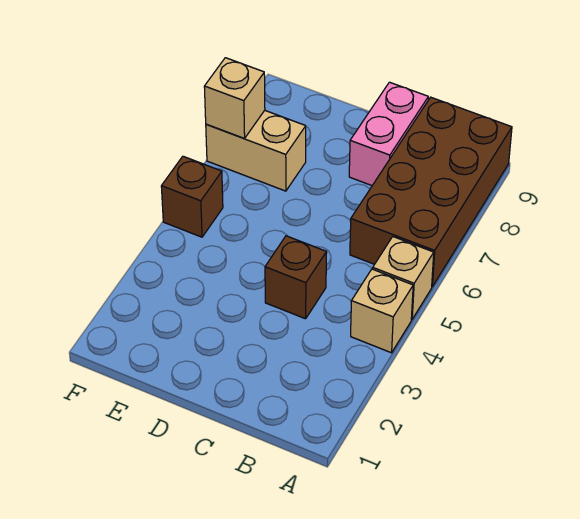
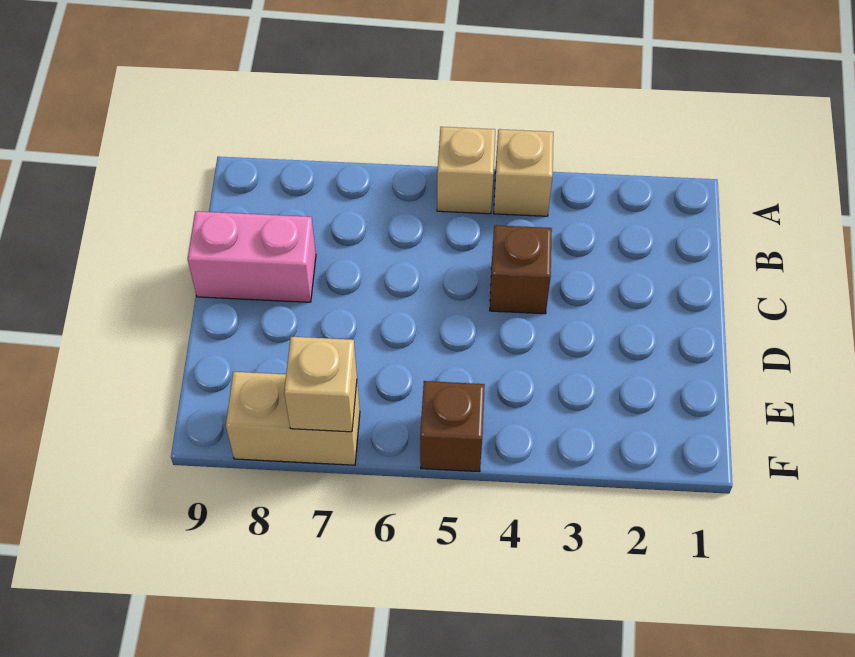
brown brick A6:B9 level 1 -> none
tan brick E7:F7 level 1 -> tan brick F7:F8 level 1

